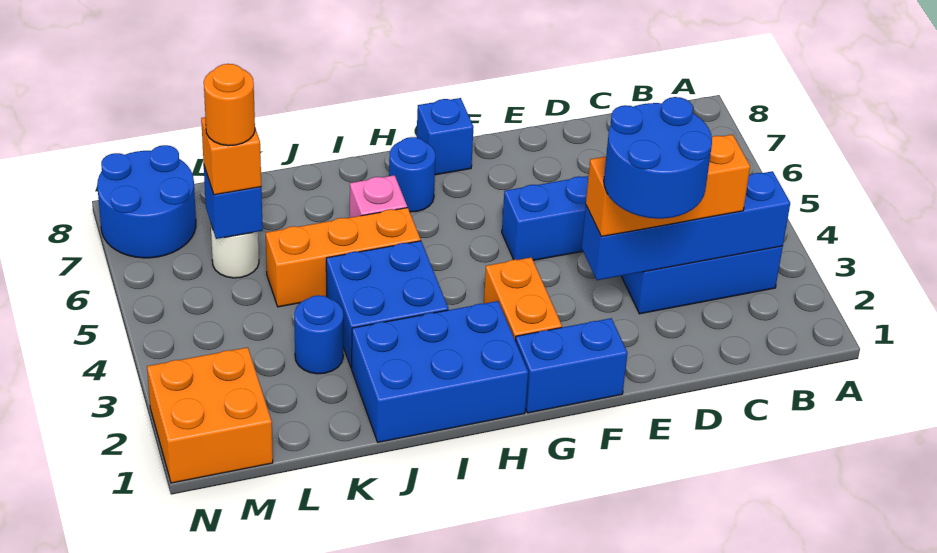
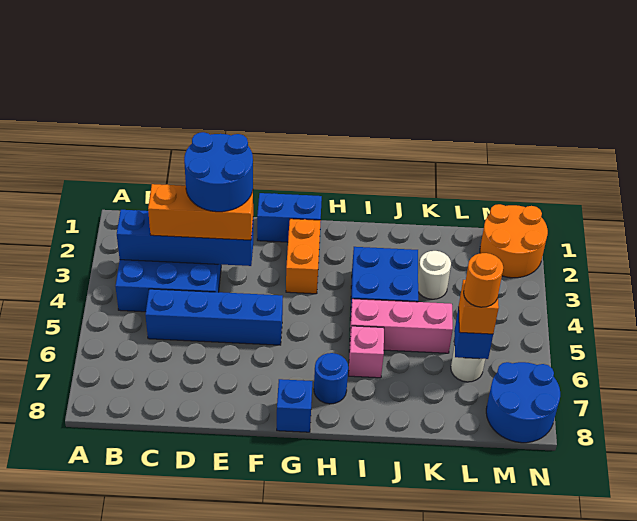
blue brick H1:J2 level 1 -> none
orange brick I5:K5 level 1 -> pink brick I5:K5 level 1
blue round brick K3 level 1 -> white round brick K3 level 1
orange brick M1:N2 level 1 -> orange round brick M1:N2 level 1

